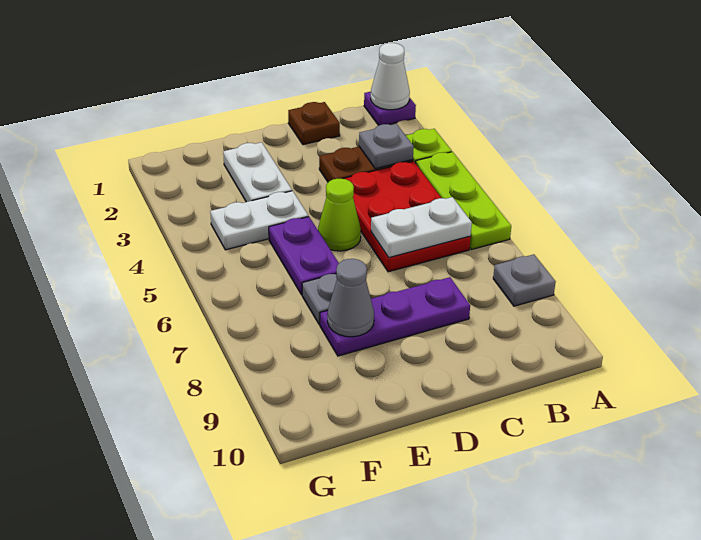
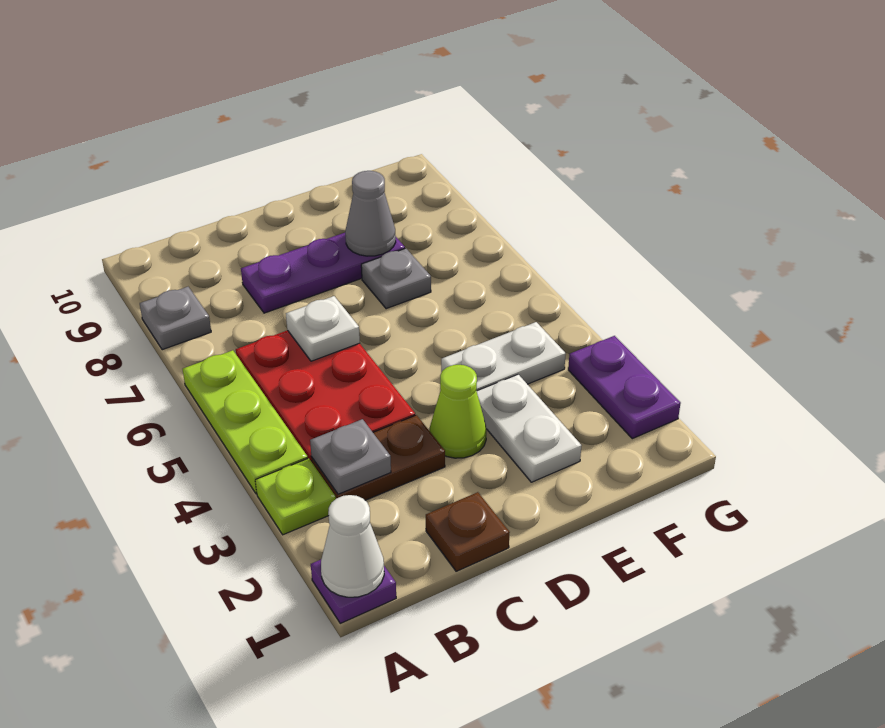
white plate B6:C6 level 2 -> white plate C6 level 2
lime cone D5 level 1 -> lime cone D3 level 1
purple plate E5:E6 level 1 -> purple plate G2:G3 level 1

